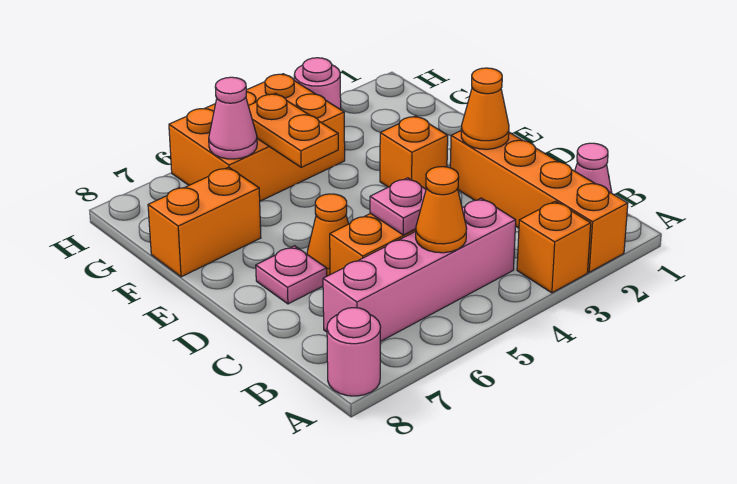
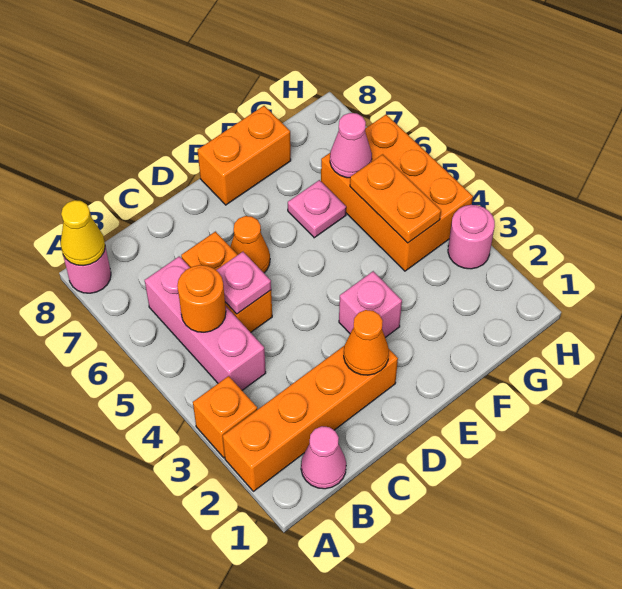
none -> yellow cone A8 level 2
pink brick B4:B7 level 1 -> pink brick B4:B6 level 1
orange cone B5 level 2 -> orange round brick B5 level 2
pink plate D7 level 1 -> pink plate F6 level 1
orange brick E3 level 1 -> pink brick E3 level 1
orange plate F5:G5 level 2 -> orange plate G4:G5 level 2
orange brick F7:F8 level 1 -> orange brick E8:F8 level 1

